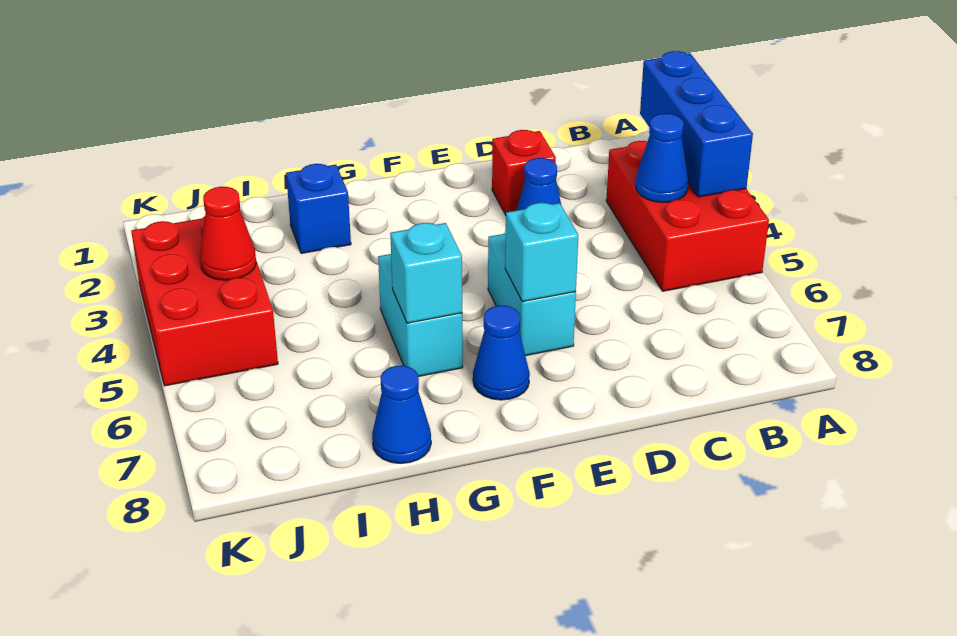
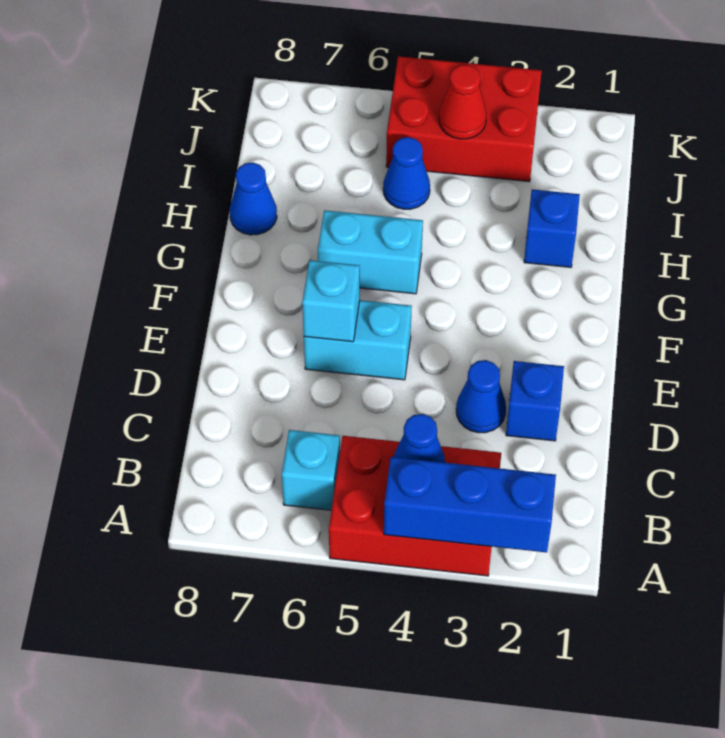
red brick D2 level 1 -> blue brick D2 level 1
blue cone F7 level 1 -> blue cone I5 level 1
cyan brick G6 level 2 -> cyan brick B6 level 1

